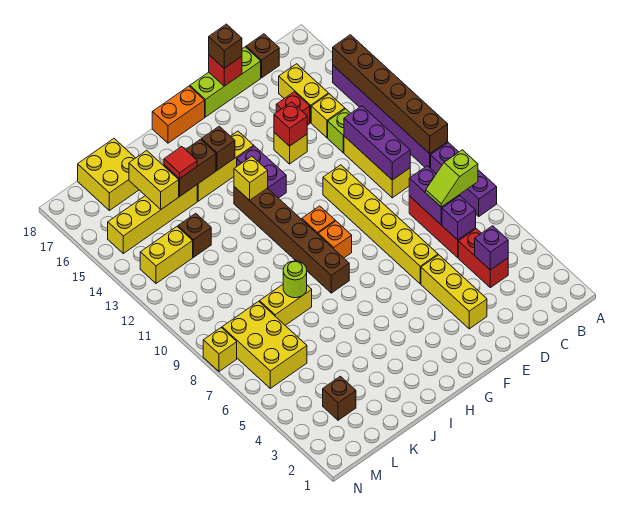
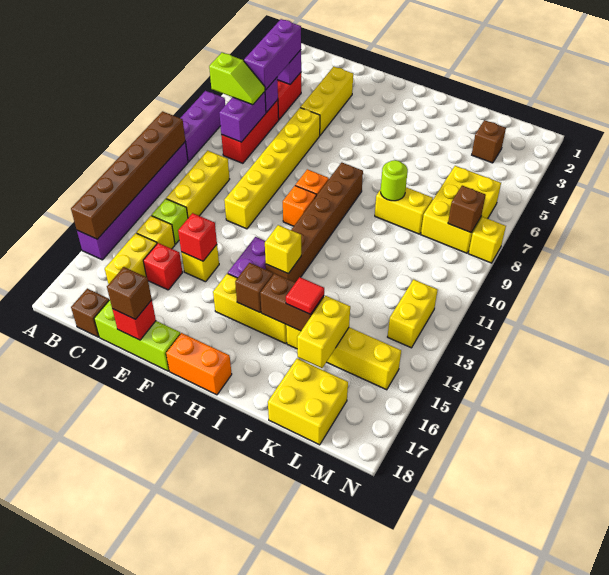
purple brick C10:C12 level 2 -> purple brick C4:C6 level 3
brown brick K13 level 1 -> brown brick M8 level 2
yellow brick L13:M13 level 1 -> yellow brick M12:M13 level 1

